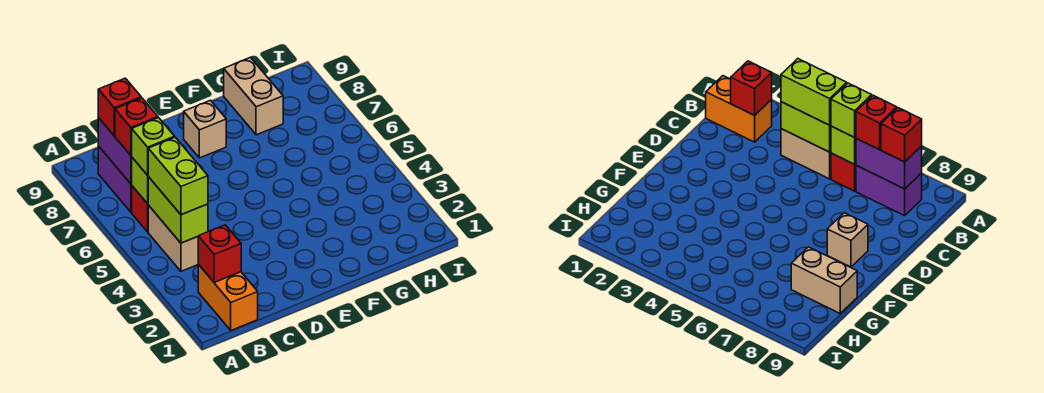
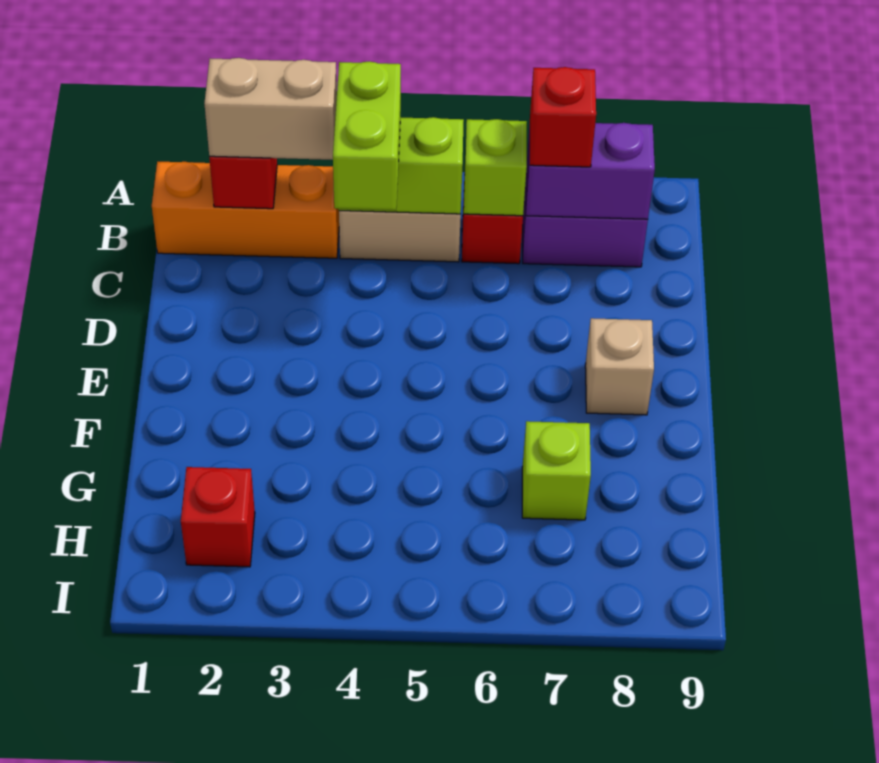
orange brick B1:B2 level 1 -> orange brick B1:B3 level 1
lime brick B4:B5 level 3 -> lime brick B4:C4 level 3
lime brick B6 level 3 -> lime brick G7 level 1
red brick B8 level 3 -> red brick H2 level 1
tan brick G8:G9 level 1 -> tan brick B2:B3 level 3

